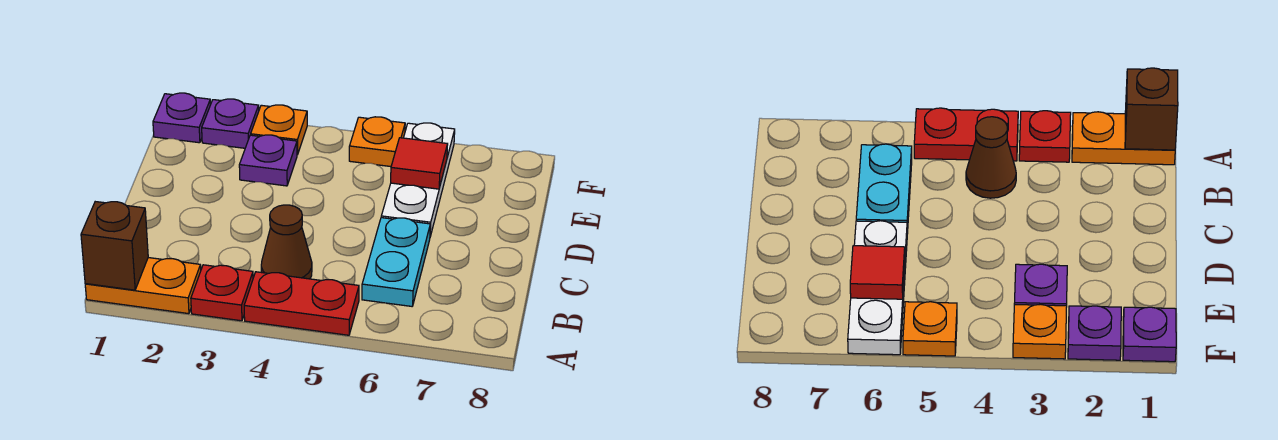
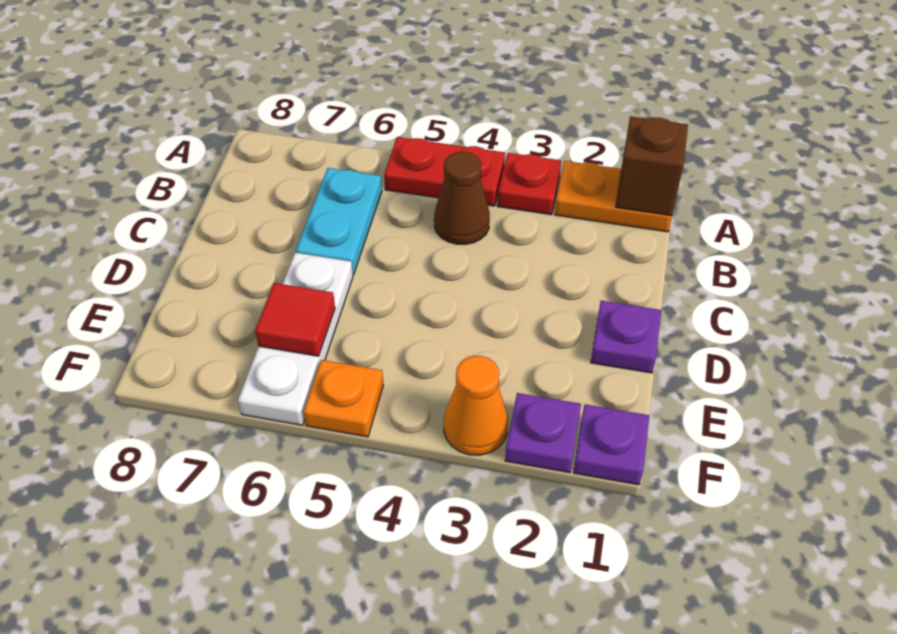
purple plate E3 level 1 -> purple plate D1 level 1
orange plate F3 level 1 -> orange cone F3 level 1

